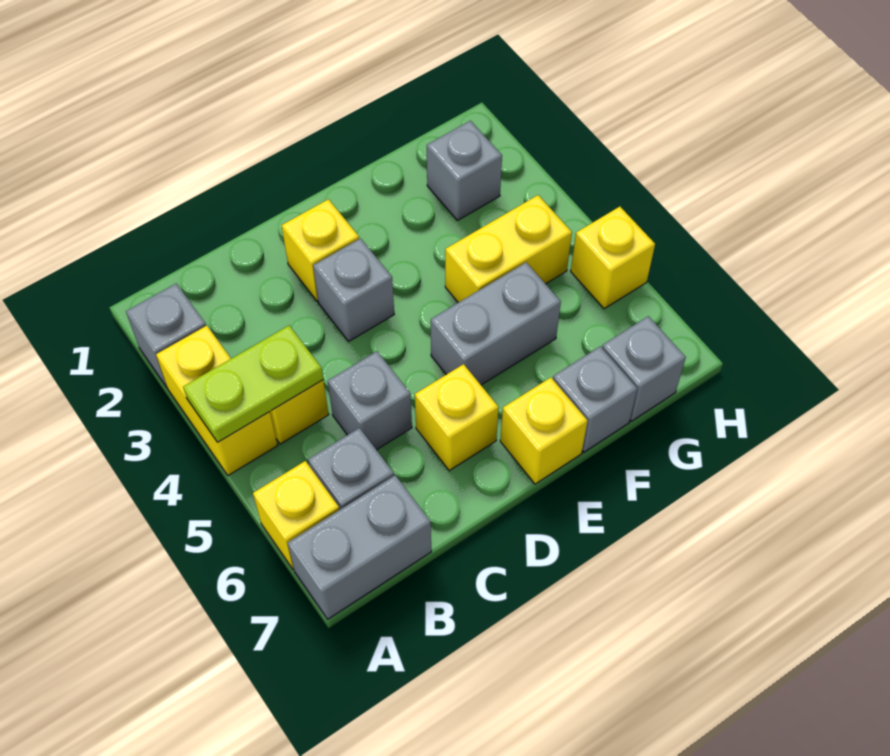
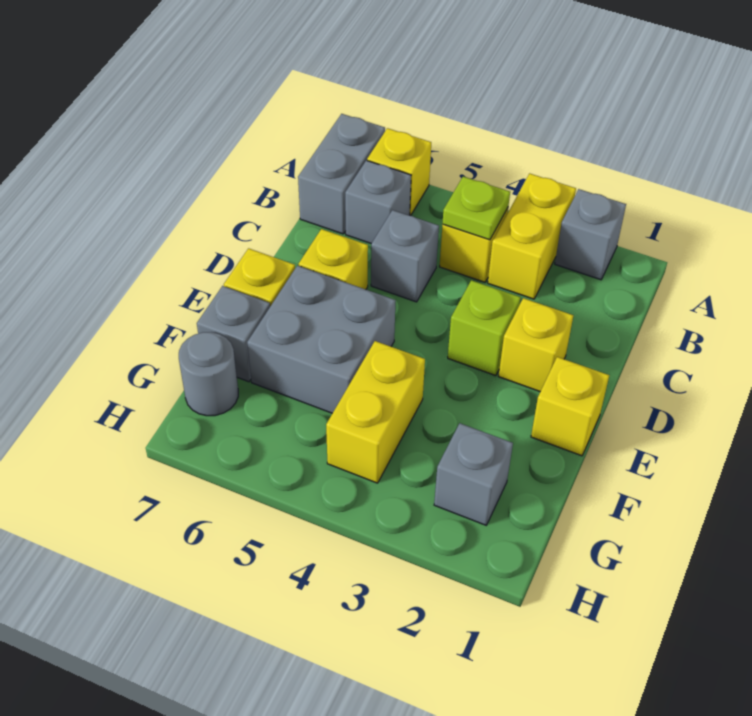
yellow brick A3:A4 level 1 -> yellow brick A3:B3 level 1
lime plate A4:B4 level 2 -> lime plate B4 level 2
grey brick D3 level 1 -> lime brick D3 level 1
grey brick E5:F5 level 1 -> grey brick E5:F6 level 1
grey brick G7 level 1 -> grey round brick G7 level 1
yellow brick H5 level 1 -> yellow brick E1 level 1

